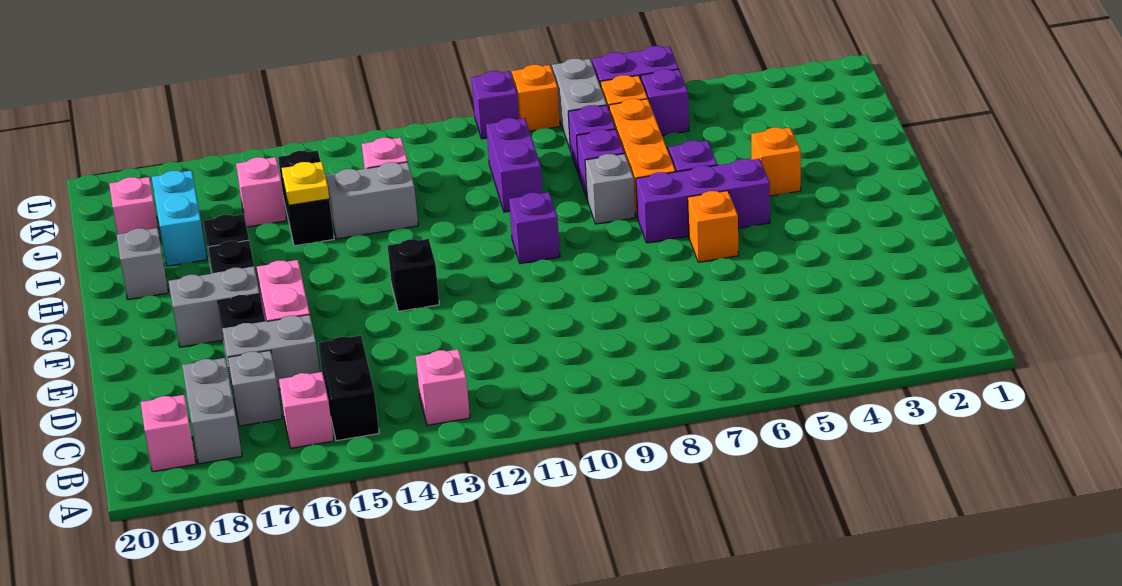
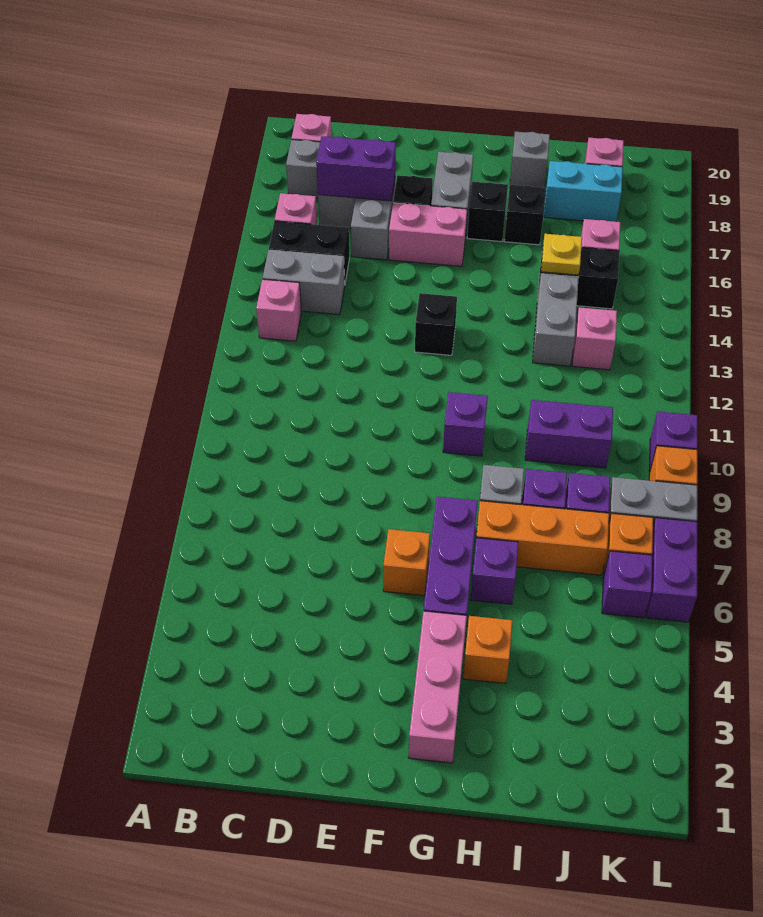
none -> grey brick B14:C14 level 1
none -> purple brick C17:D17 level 2
none -> pink brick G2:G4 level 1

